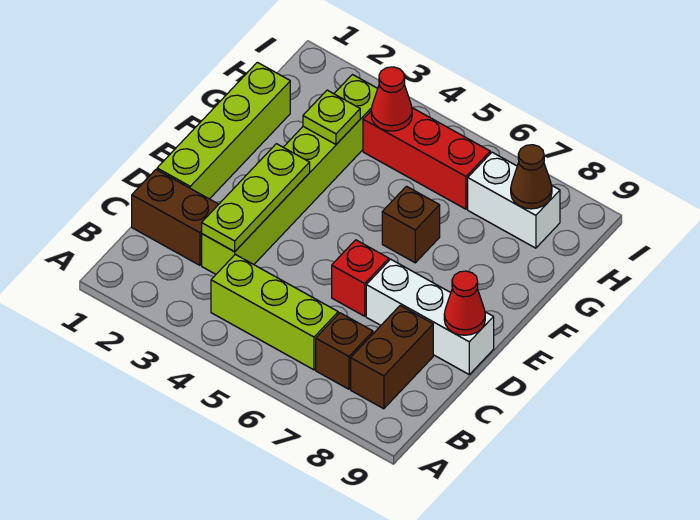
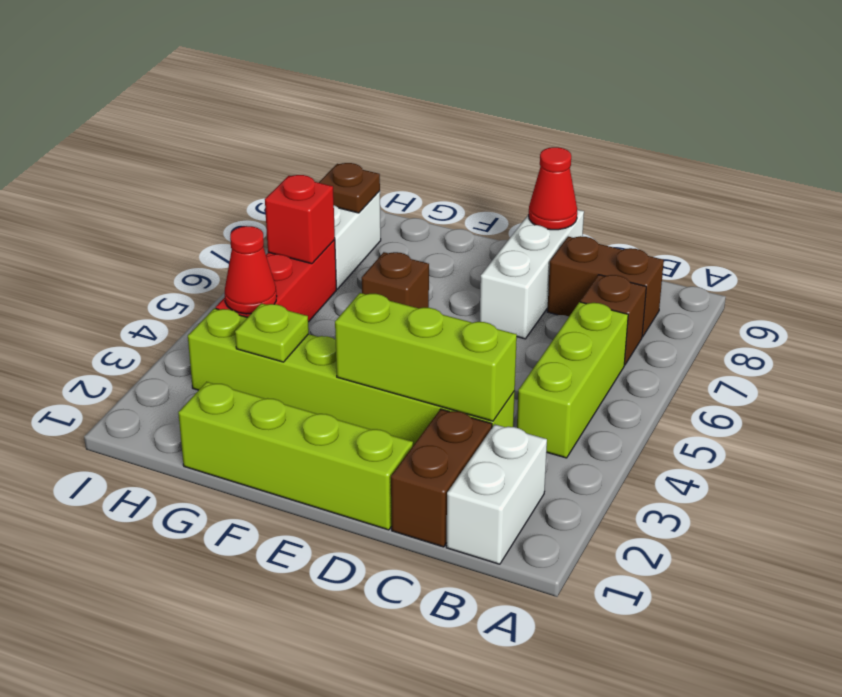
none -> white brick B1:B2 level 1
lime plate C3:E3 level 2 -> lime brick C3:E3 level 2
red brick D6 level 1 -> red brick H6 level 2
brown cone H8 level 2 -> brown plate H8 level 2

